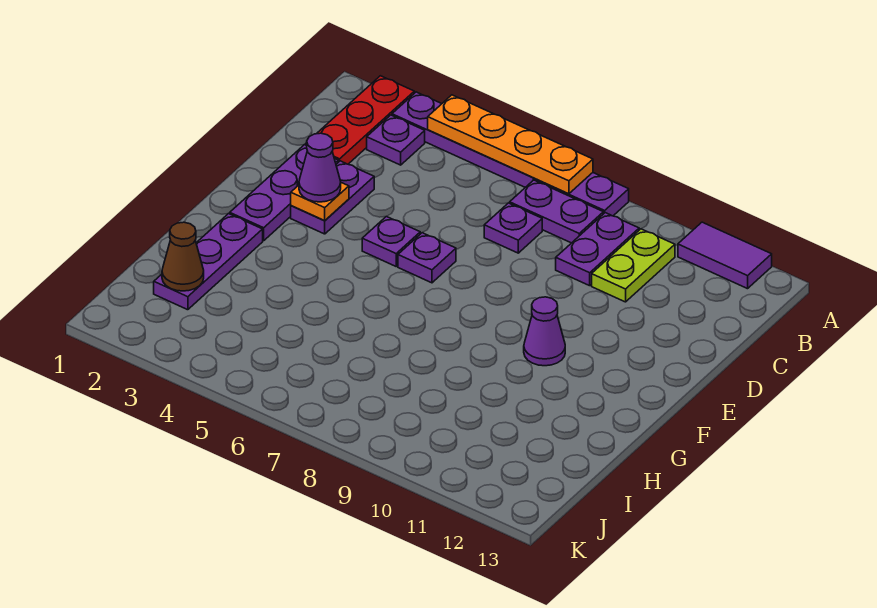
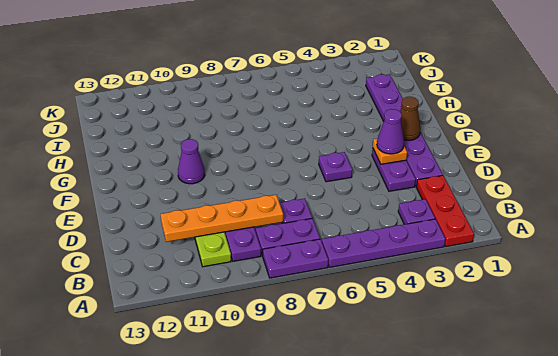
orange plate A4:A7 level 2 -> orange plate C8:C11 level 2
purple tile A11:A12 level 1 -> none
purple plate E6 level 1 -> none
brown cone I2 level 2 -> brown cone F2 level 2

